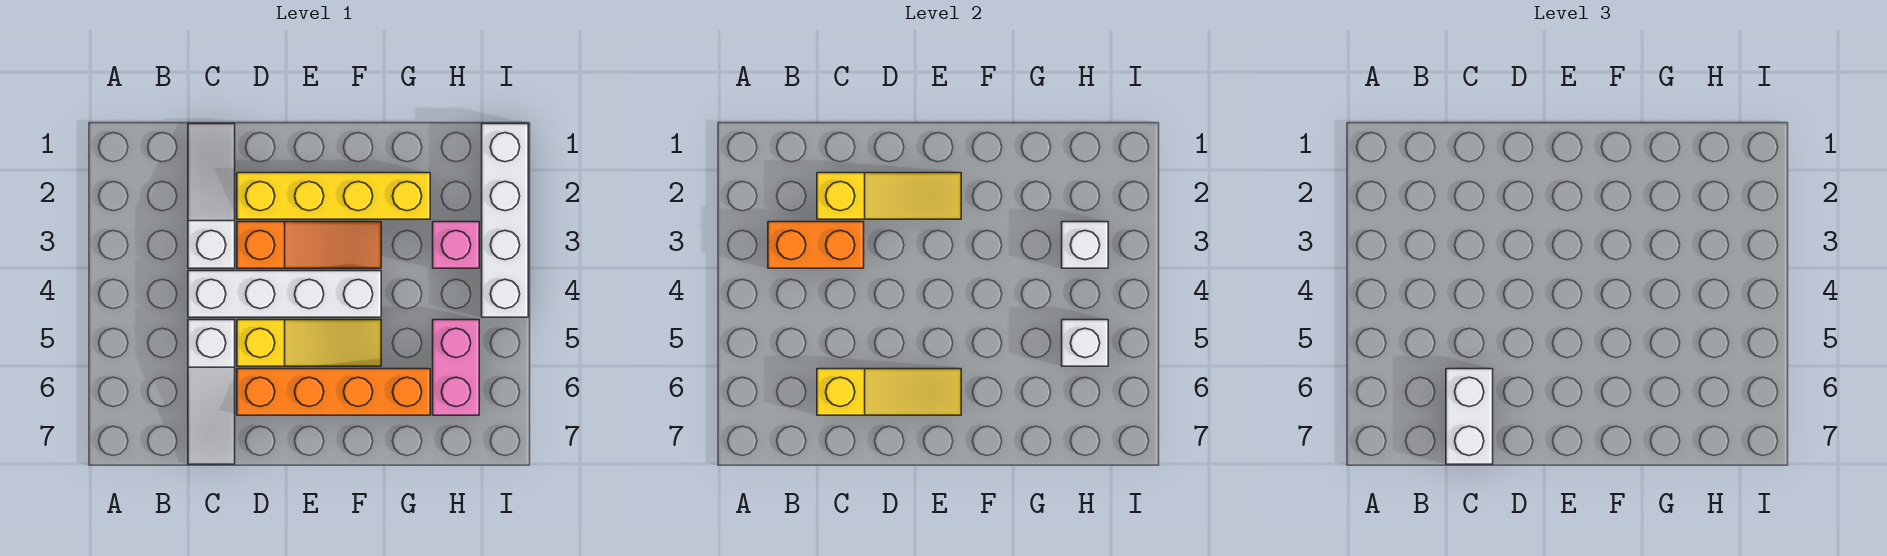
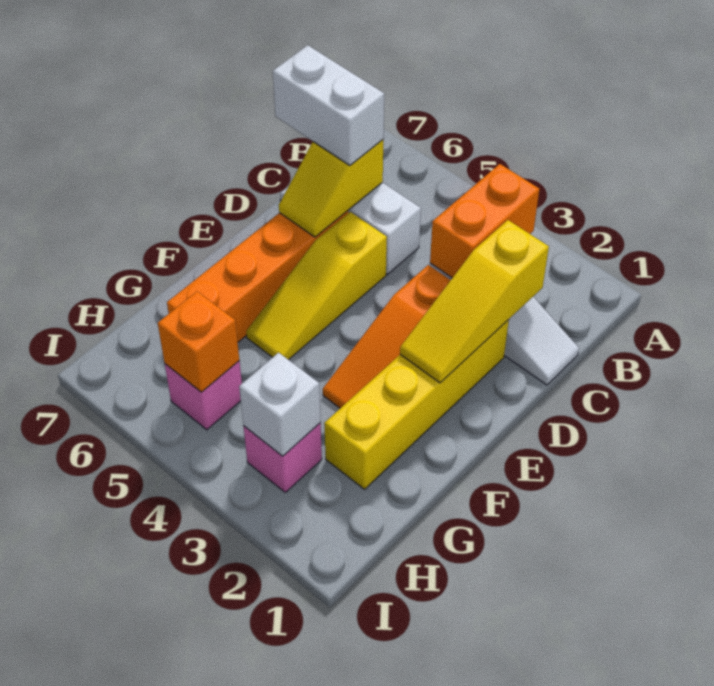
white brick C4:F4 level 1 -> none
yellow slope C6:E6 level 2 top C -> yellow slope C6:D6 level 2 top C
pink brick H5:H6 level 1 -> pink brick H5 level 1
white brick H5 level 2 -> orange brick H5 level 2
white brick I1:I4 level 1 -> none

